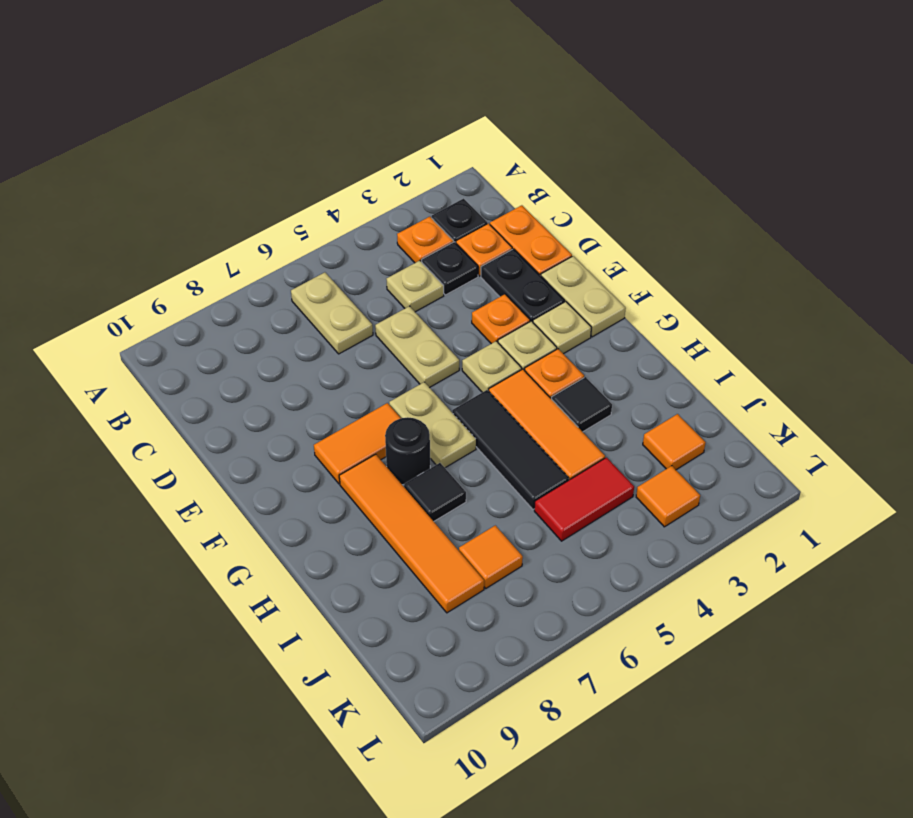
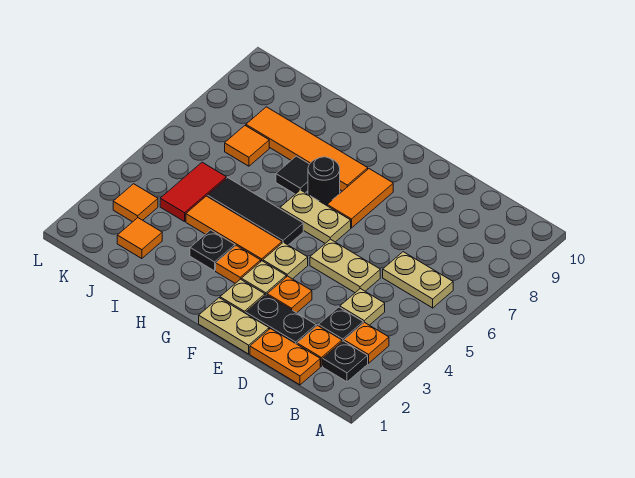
black tile H3 level 1 -> black plate H3 level 1

